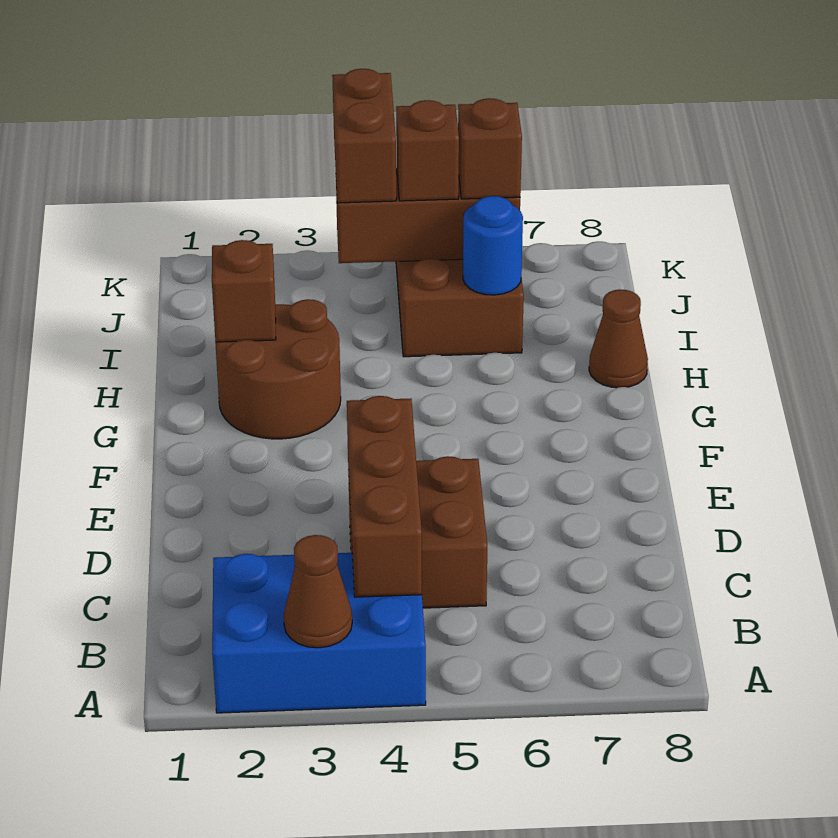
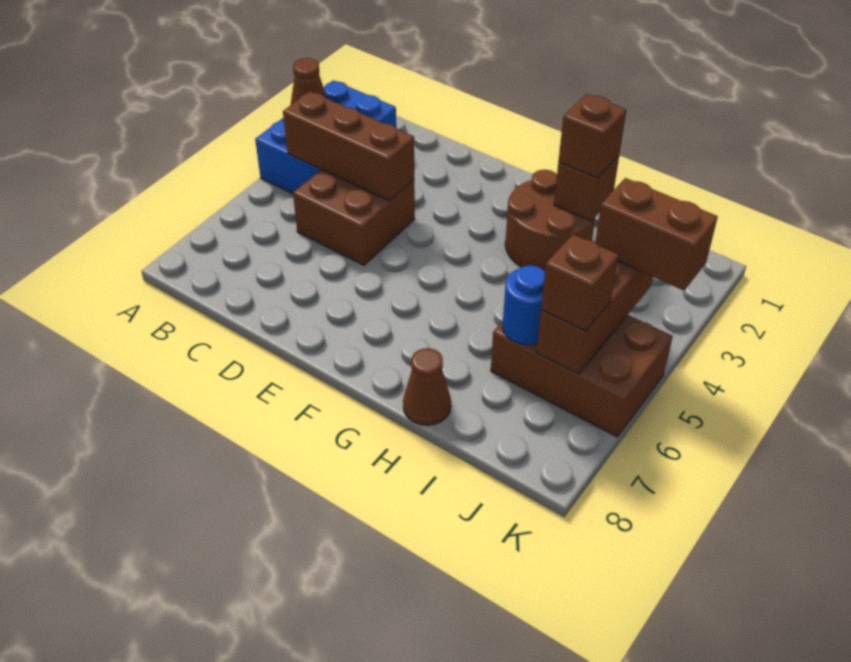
brown brick J5 level 3 -> brown brick H2 level 3

